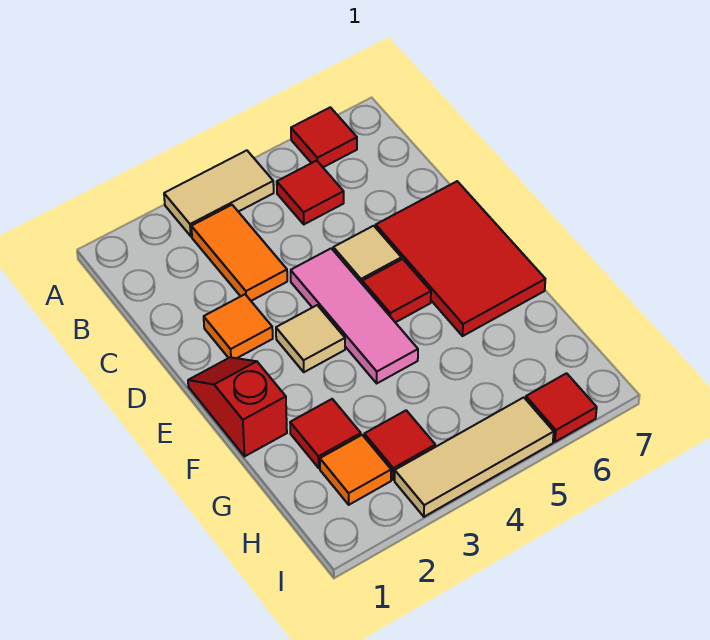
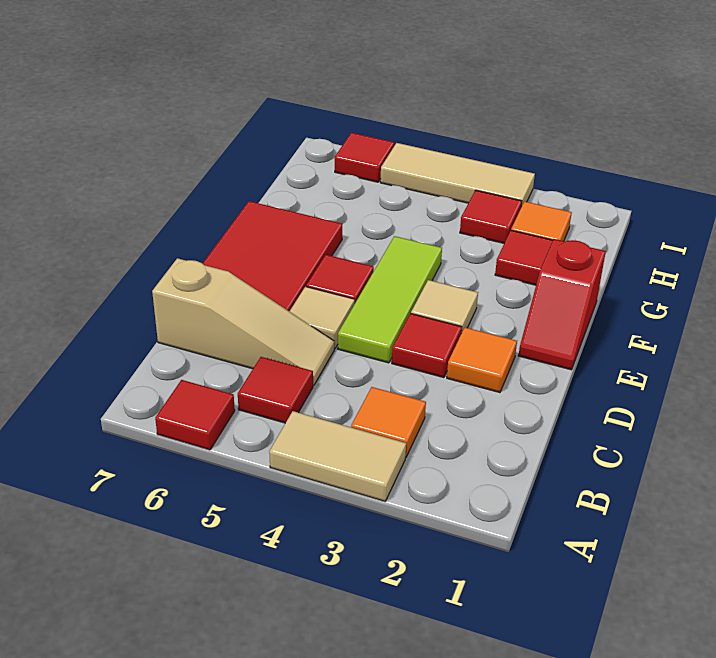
orange tile B3:C3 level 1 -> orange tile B3 level 1
none -> tan slope C5:C7 level 1 top 7
none -> red tile D3 level 1
pink tile D4:F4 level 1 -> lime tile D4:F4 level 1

